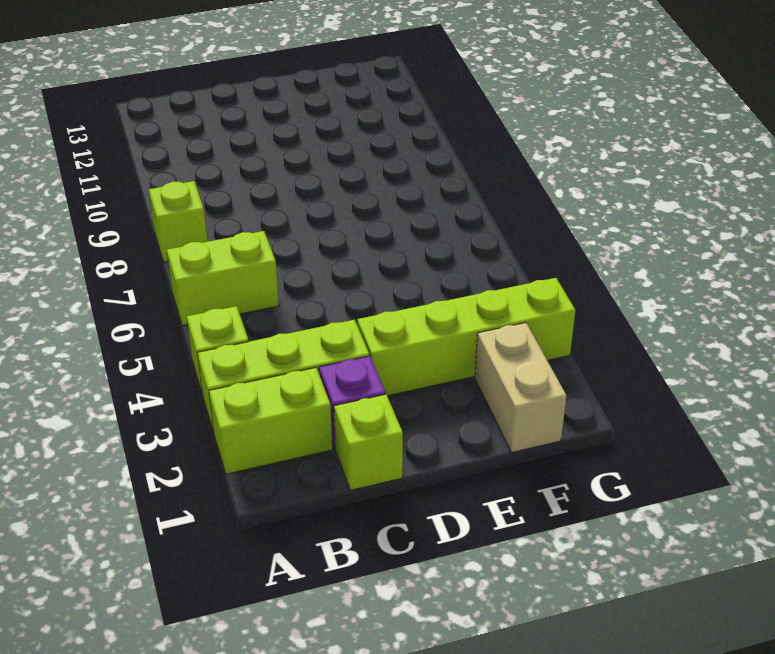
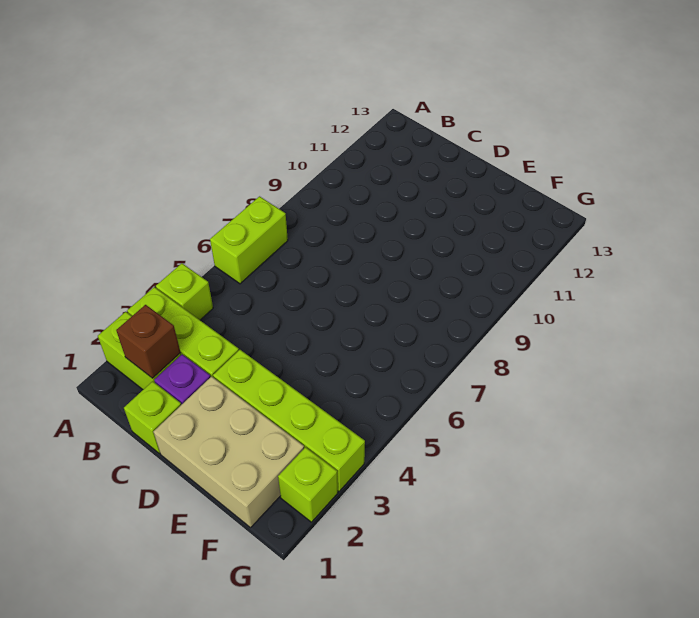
lime brick A6:B6 level 1 -> lime brick A6:A7 level 1
lime brick A8 level 1 -> lime brick G2 level 1
none -> brown brick B2 level 2
tan brick F1:F2 level 1 -> tan brick D1:F2 level 1

